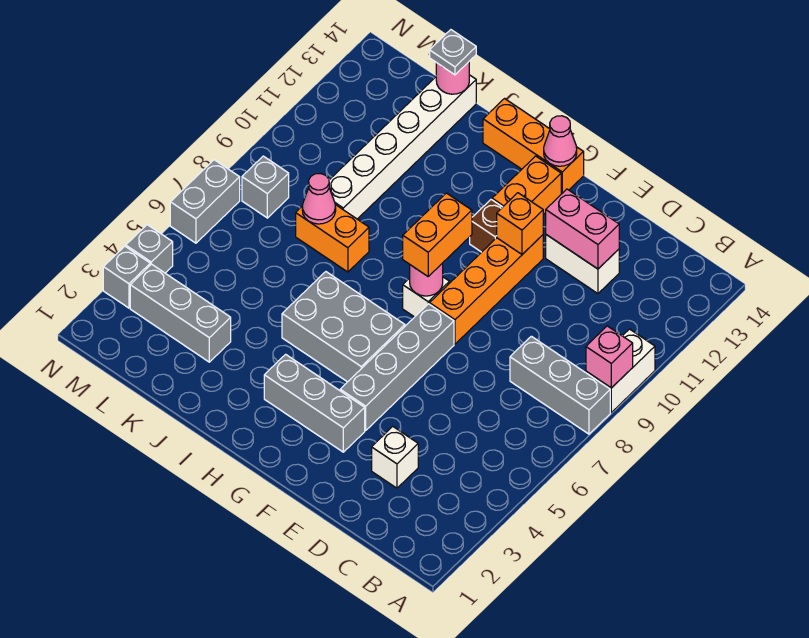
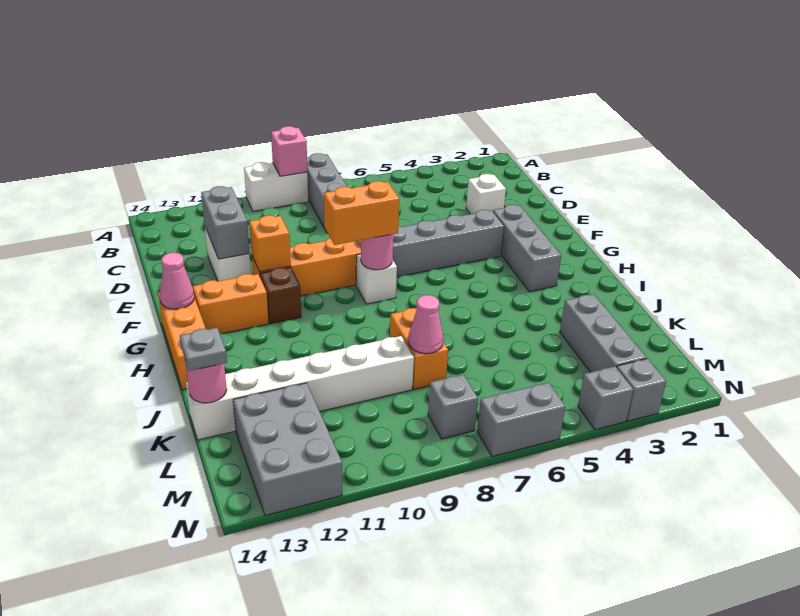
pink brick D12:E12 level 2 -> grey brick D12:E12 level 2
grey brick G5:I6 level 1 -> grey brick L12:N13 level 1

